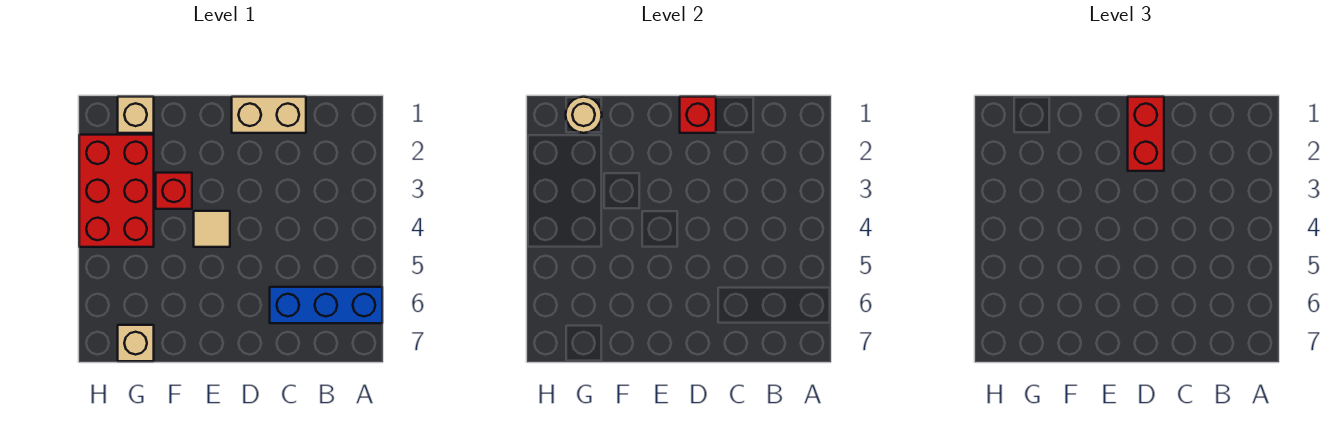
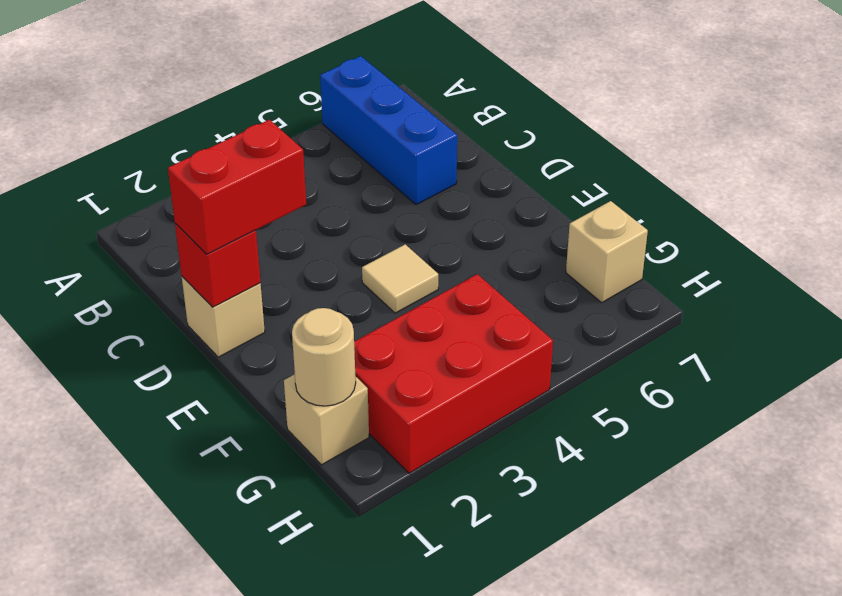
tan brick C1:D1 level 1 -> tan brick D1 level 1
red brick F3 level 1 -> none

